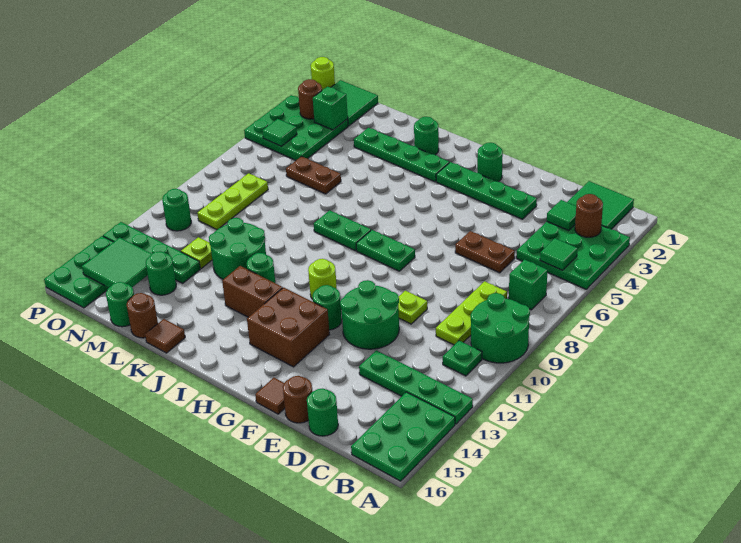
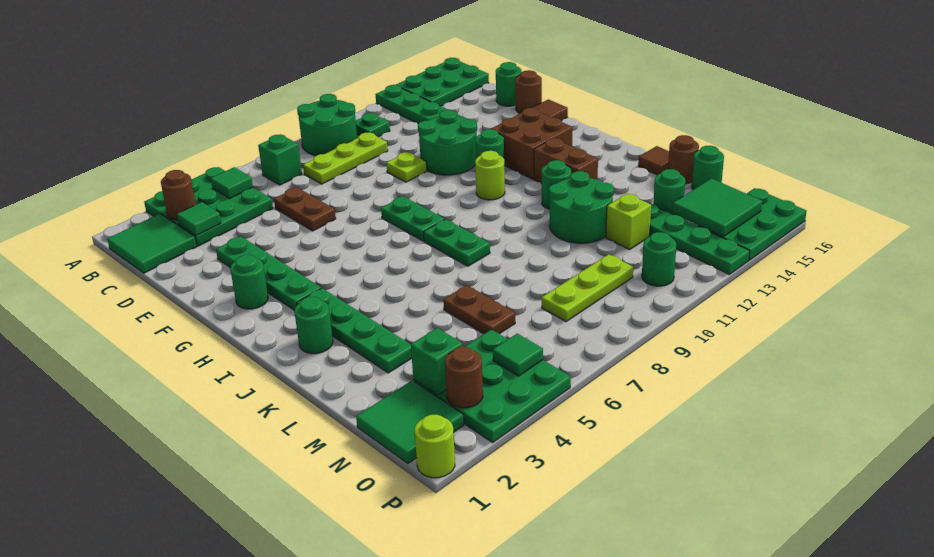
lime plate M12 level 1 -> lime brick M12 level 1

